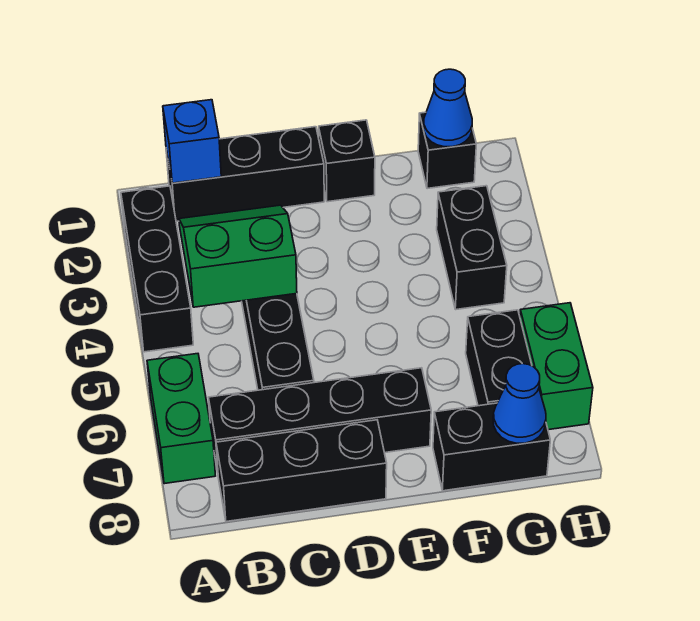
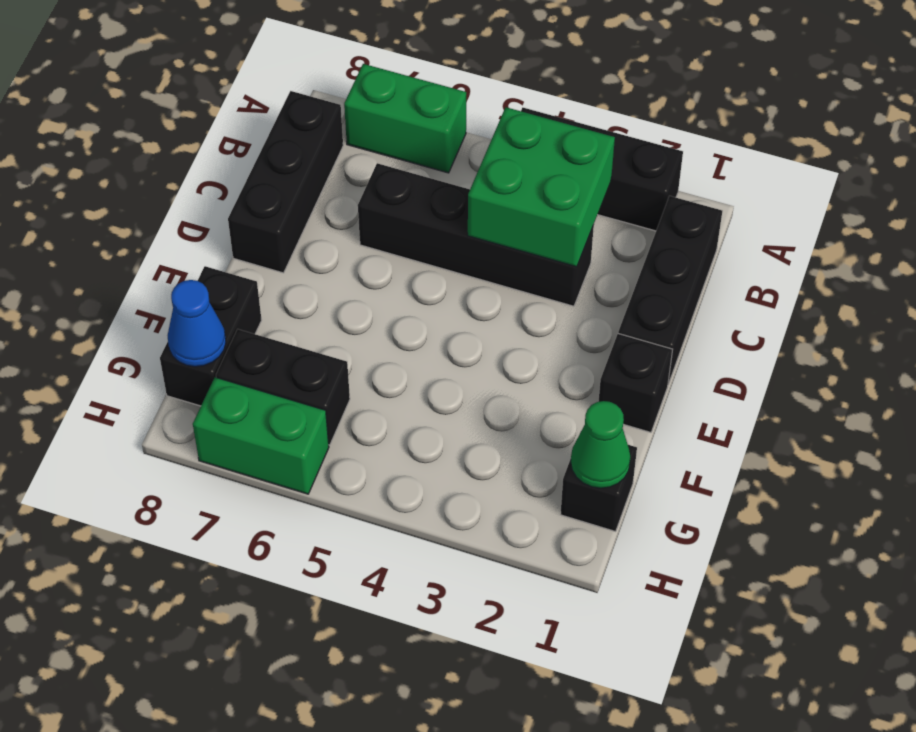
blue brick B1 level 2 -> none
green slope B3:C4 level 2 top 4 -> green brick B3:C4 level 2
black brick B7:E7 level 1 -> none
blue cone G1 level 2 -> green cone G1 level 2
black brick G3:G4 level 1 -> none

